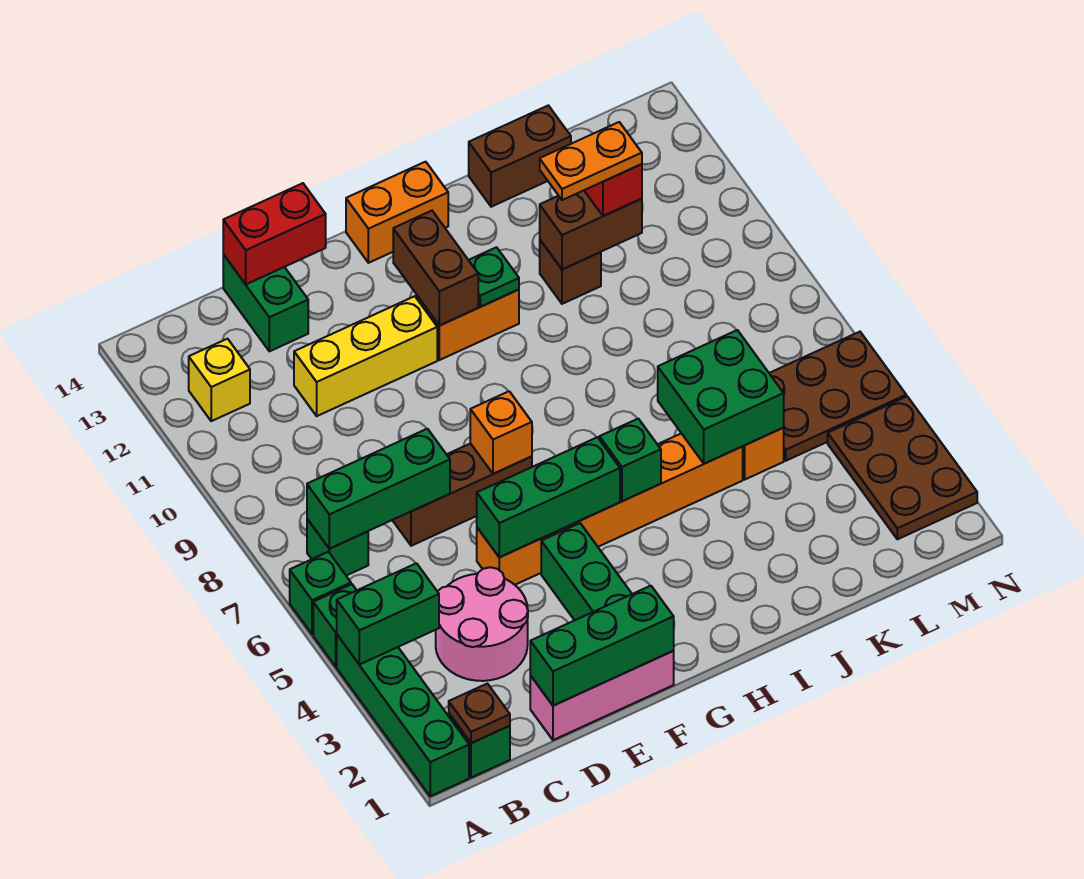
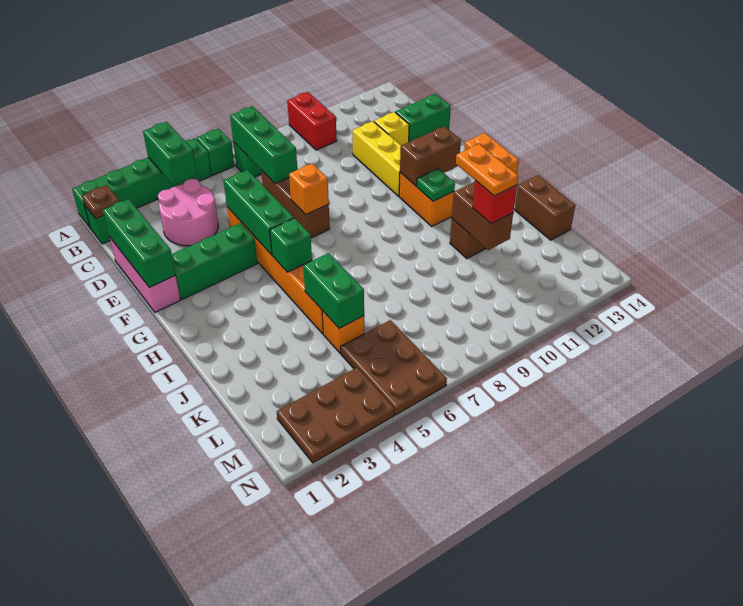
yellow brick B12 level 1 -> yellow brick D12 level 1
red brick D14:E14 level 2 -> red brick A10:B10 level 1
green brick J5:K6 level 2 -> green brick J5:K5 level 2

